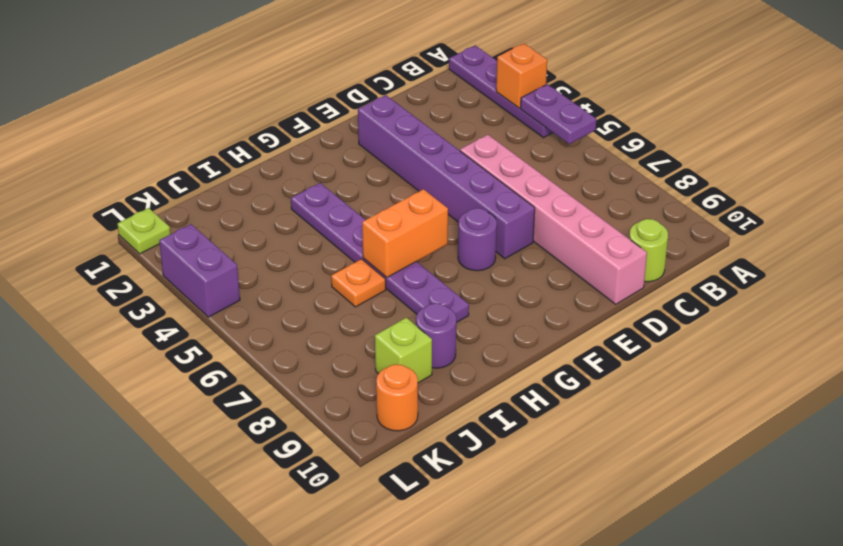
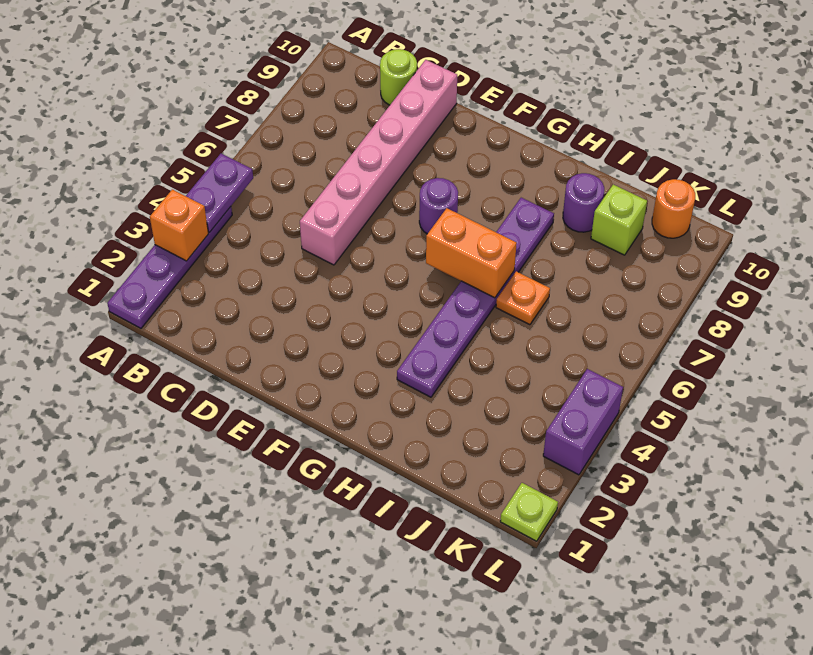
purple brick E2:E7 level 1 -> none

